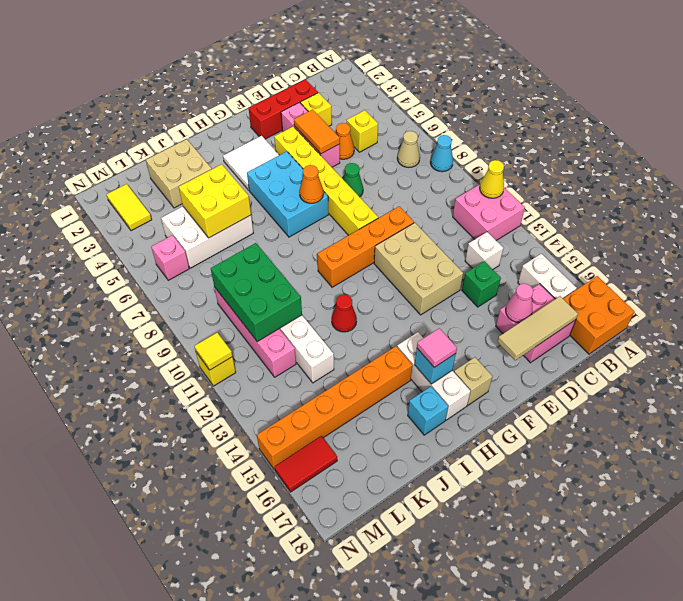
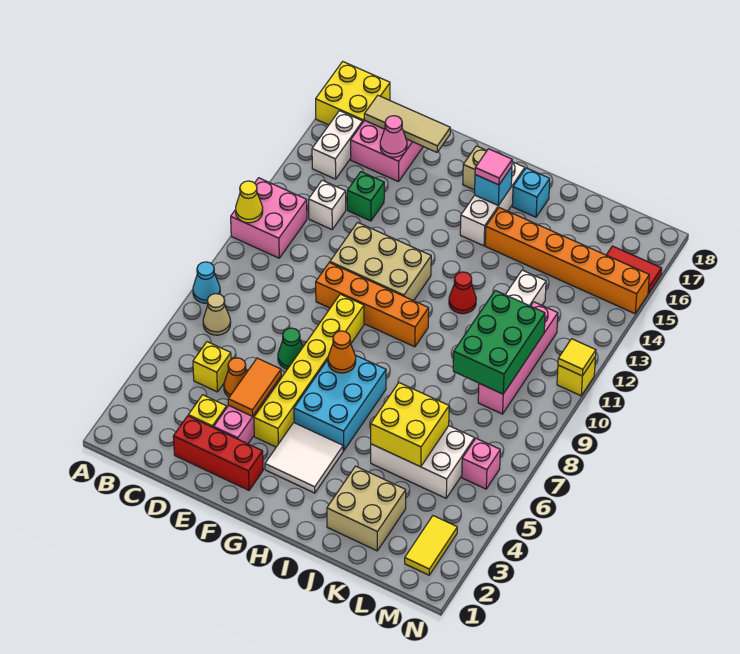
orange brick A17:B18 level 1 -> yellow brick A17:B18 level 1
tan brick E11:F13 level 1 -> tan brick E11:G12 level 1

